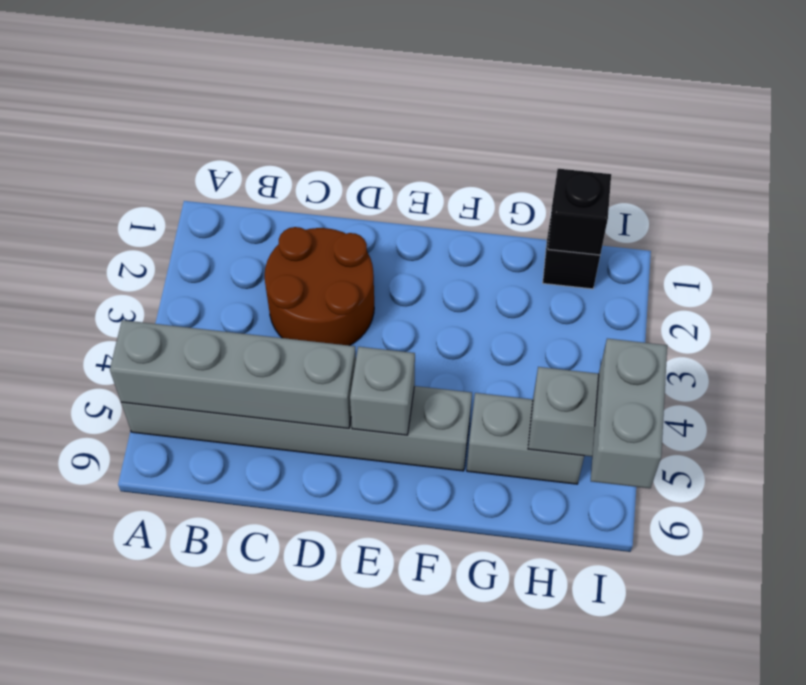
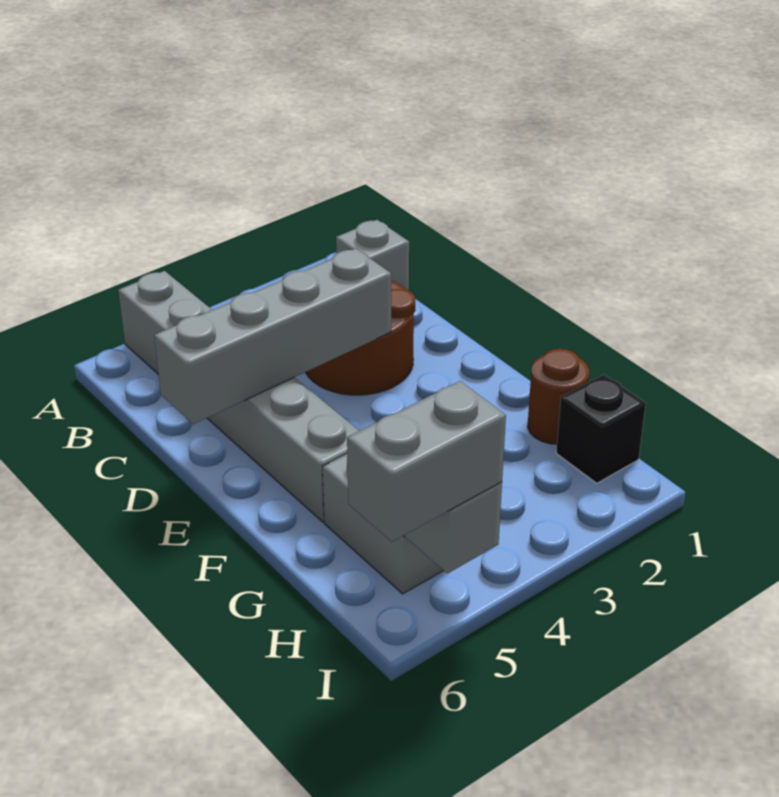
grey brick A5:D5 level 2 -> grey brick D3:D6 level 2
grey brick E5 level 2 -> grey brick B1 level 1
none -> brown round brick G1 level 1
black brick H1 level 2 -> none

